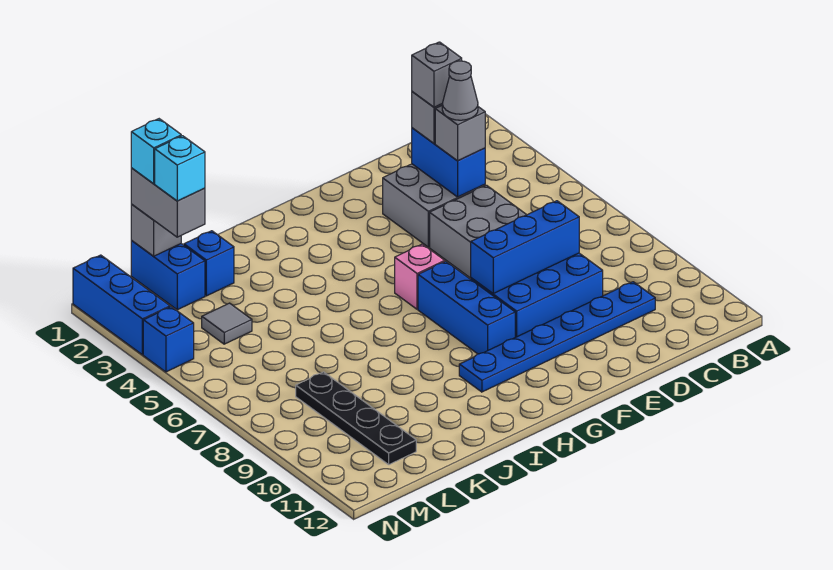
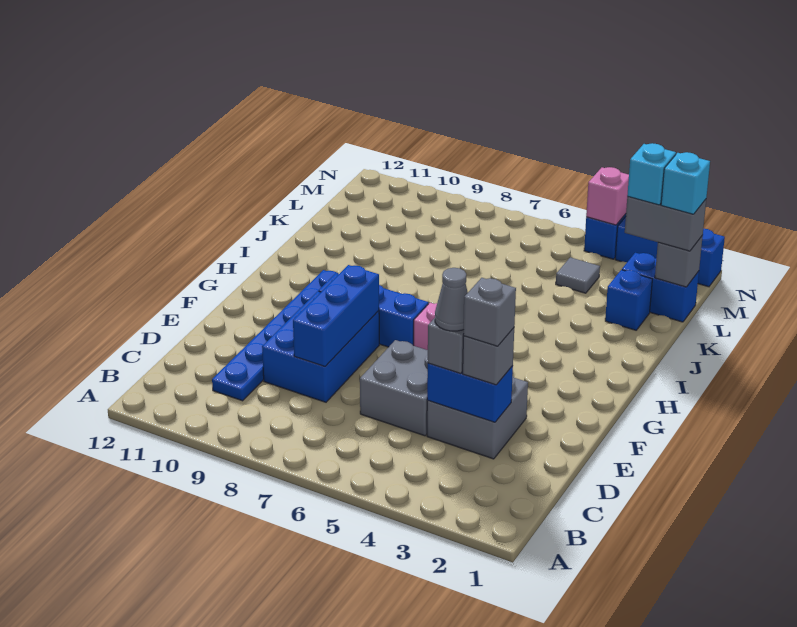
black plate L8:L11 level 1 -> none
none -> pink brick N4 level 2

